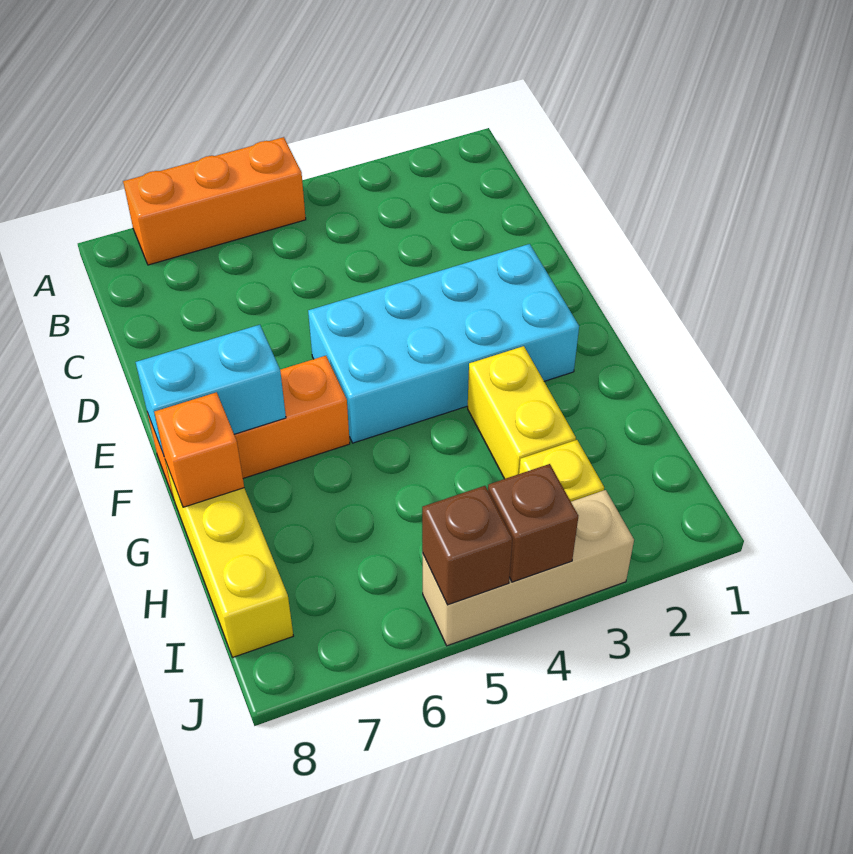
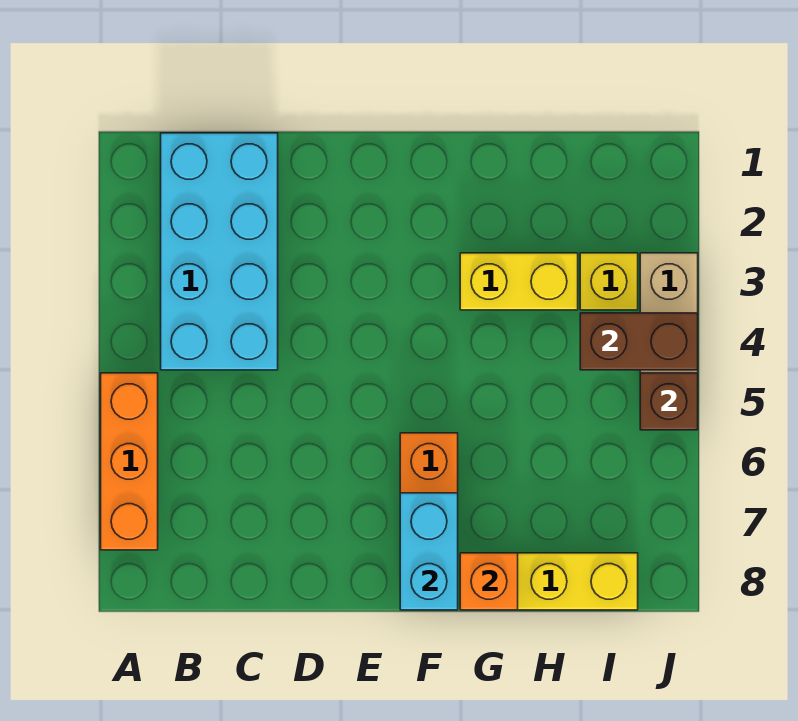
cyan brick E2:F5 level 1 -> cyan brick B1:C4 level 1
brown brick J4 level 2 -> brown brick I4:J4 level 2

